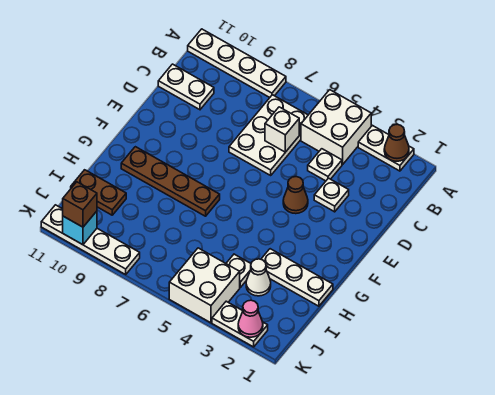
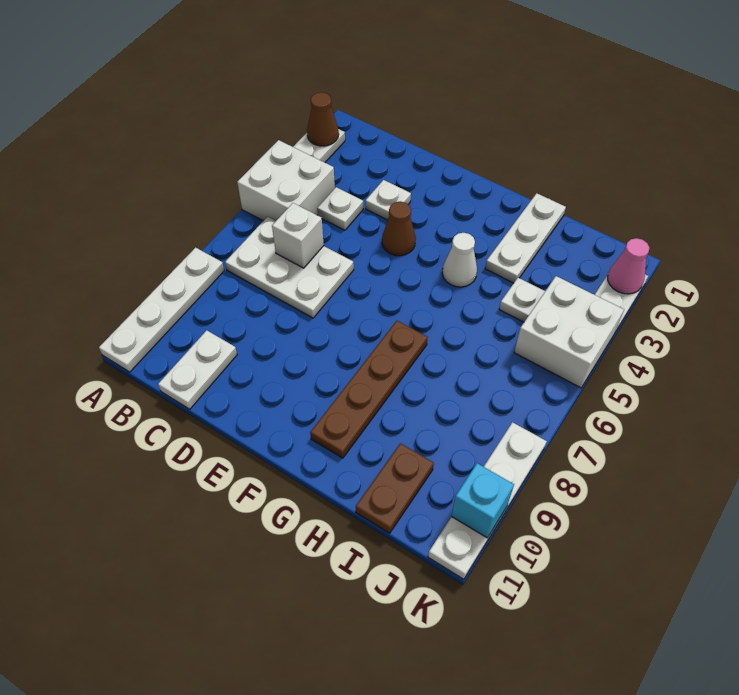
white cone I3 level 1 -> white cone G4 level 1
brown brick K10 level 3 -> none

